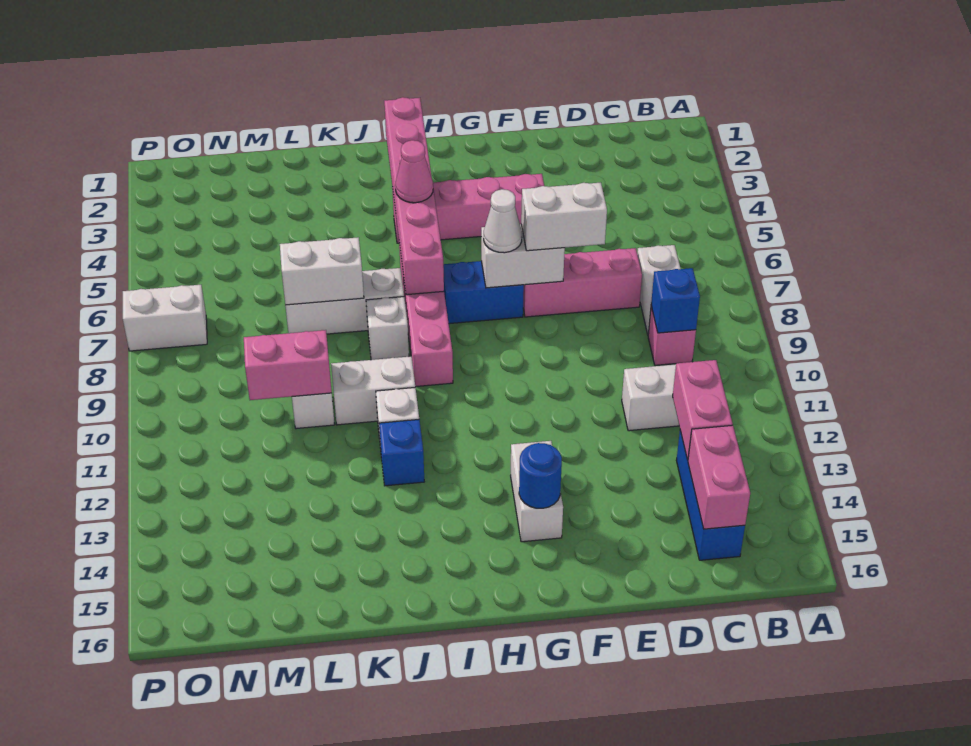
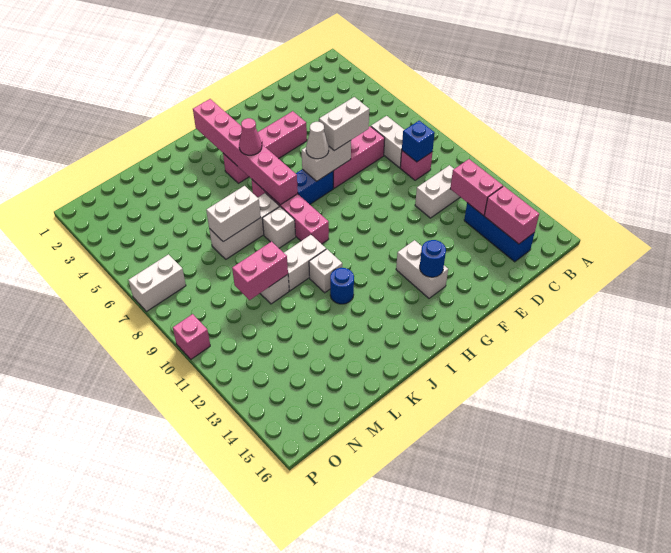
blue brick J12 level 1 -> blue round brick J12 level 1
none -> pink brick P10 level 1

